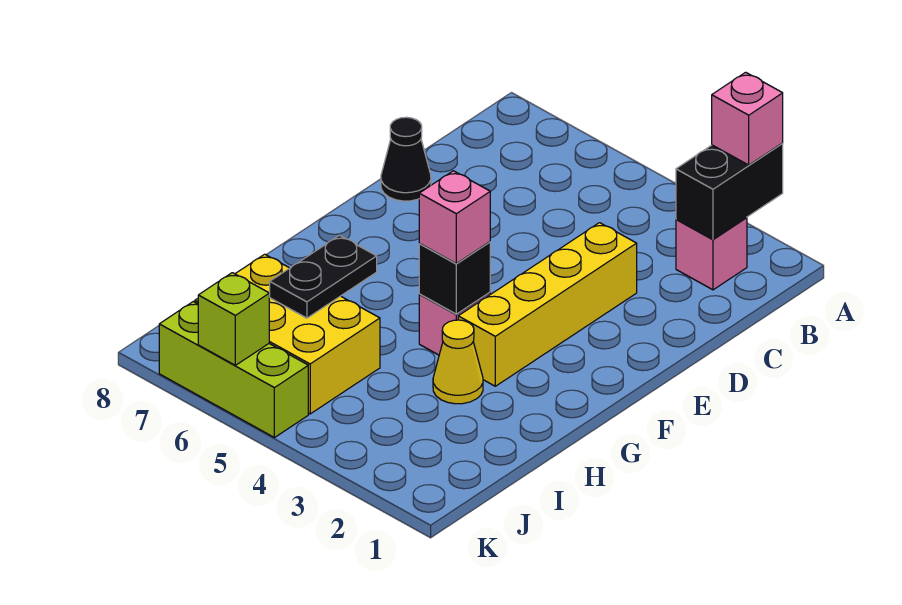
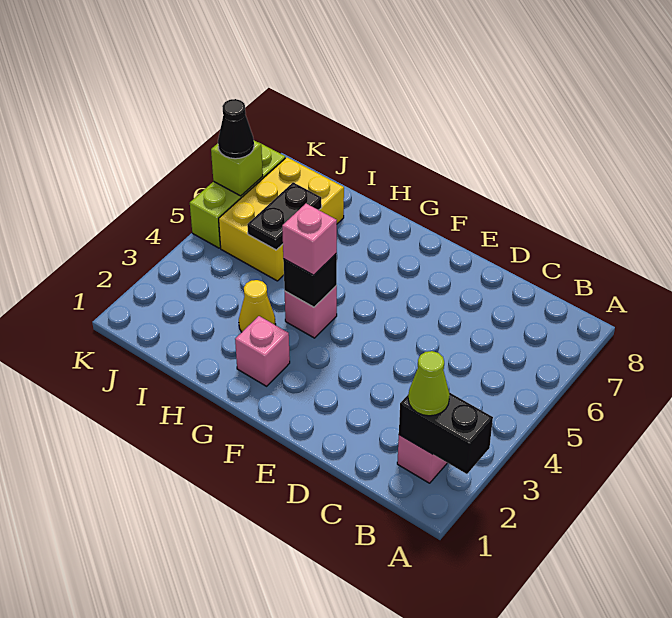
pink brick A2 level 3 -> pink brick G2 level 1
none -> lime cone B2 level 3
yellow brick D3:G3 level 1 -> none
black cone D8 level 1 -> black cone K6 level 3
black plate H6:I6 level 2 -> black plate I5:I6 level 2

